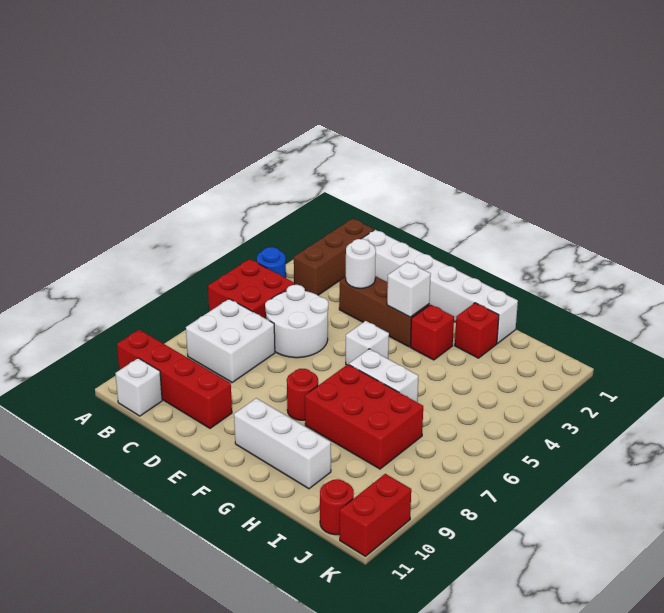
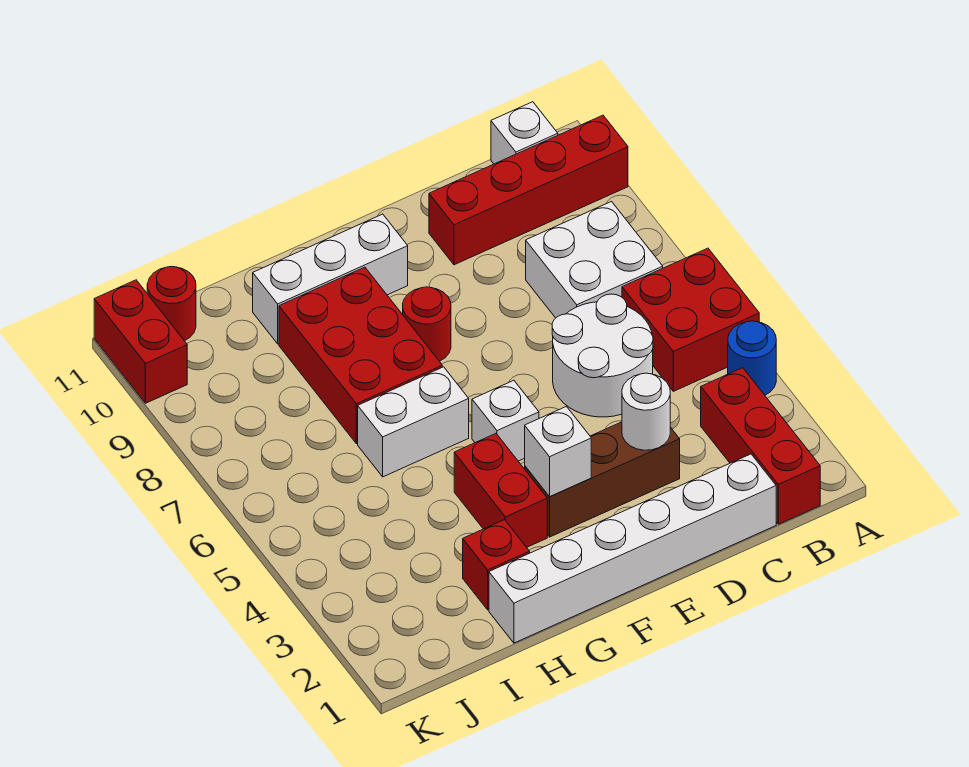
brown brick B1:B3 level 1 -> red brick B1:B3 level 1
red brick G3 level 1 -> red brick G3:G4 level 1
red brick G7:I8 level 1 -> red brick G7:H9 level 1

